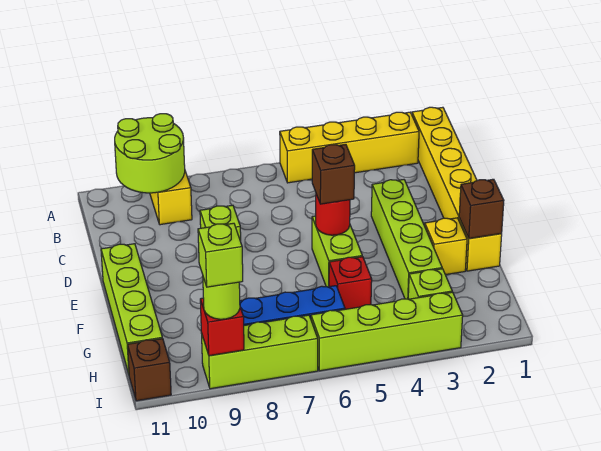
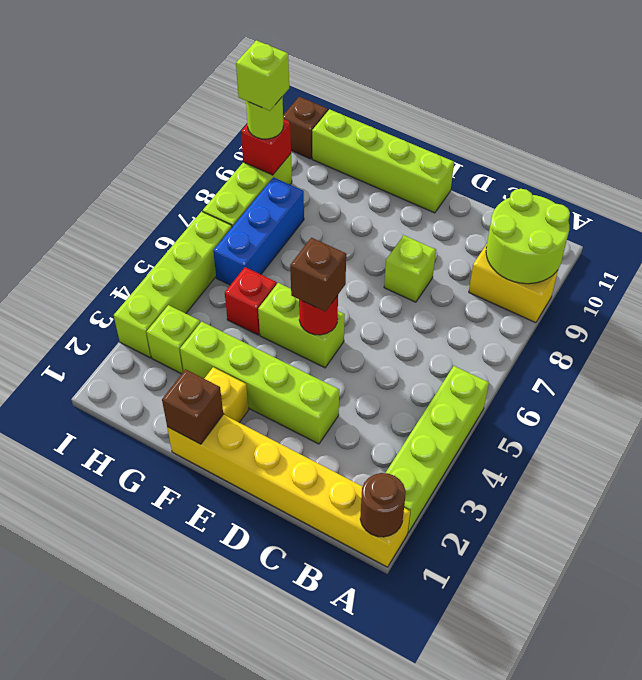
none -> brown round brick A1 level 2
yellow brick A2:A5 level 1 -> lime brick A2:A5 level 1

